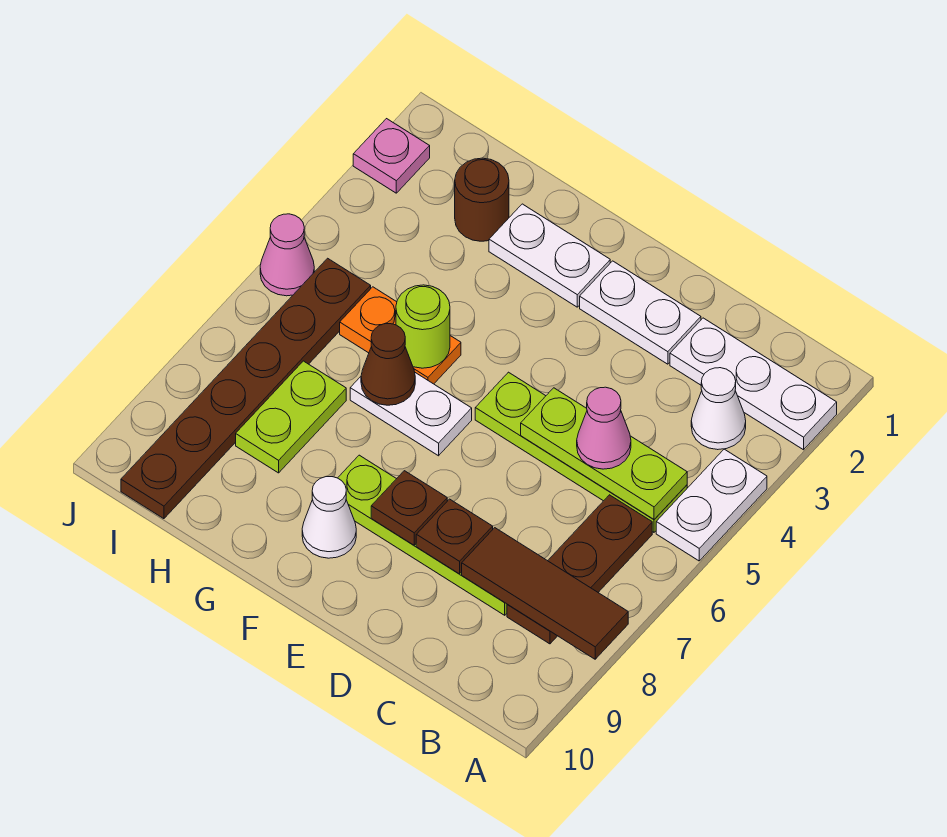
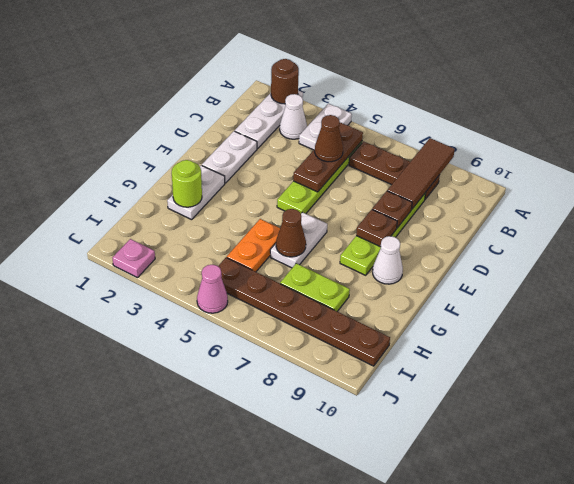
white plate A4:A5 level 1 -> white plate A4:B4 level 1
lime plate B5:D5 level 2 -> brown plate B5:D5 level 2
pink cone C5 level 3 -> brown cone C5 level 3
lime round brick G5 level 2 -> lime round brick G2 level 2
brown round brick H2 level 1 -> brown round brick A2 level 2

